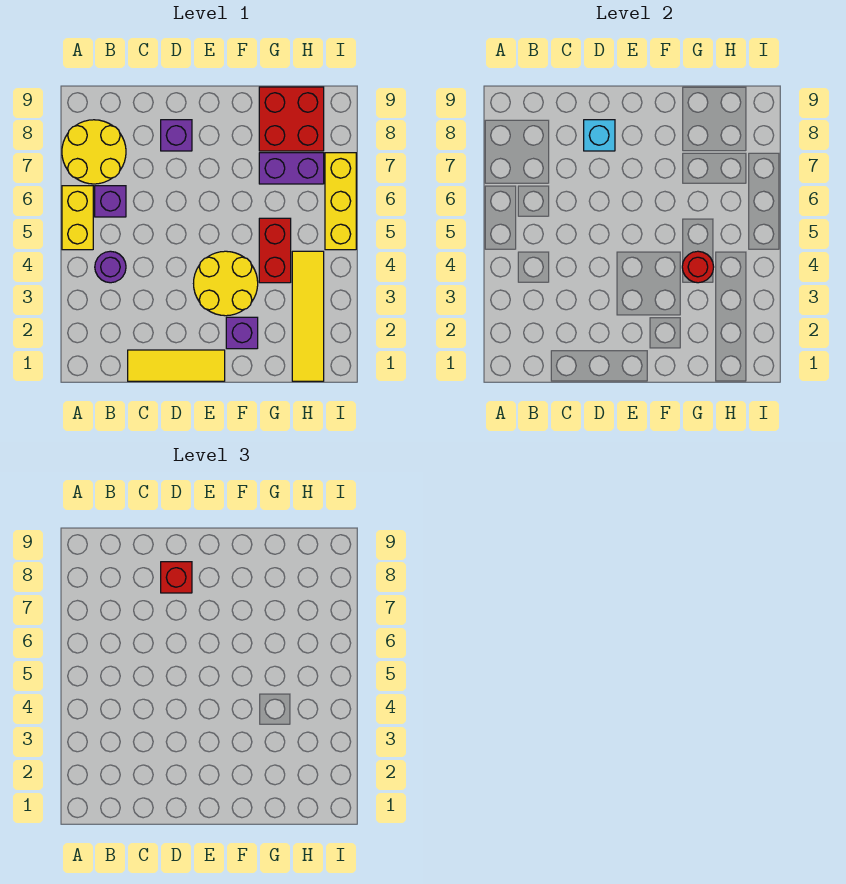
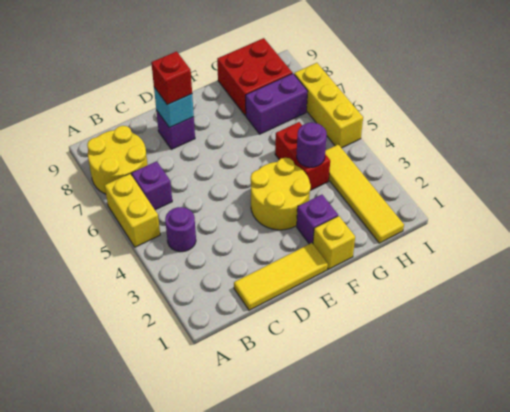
none -> yellow brick F1 level 1
red round brick G4 level 2 -> purple round brick G4 level 2

